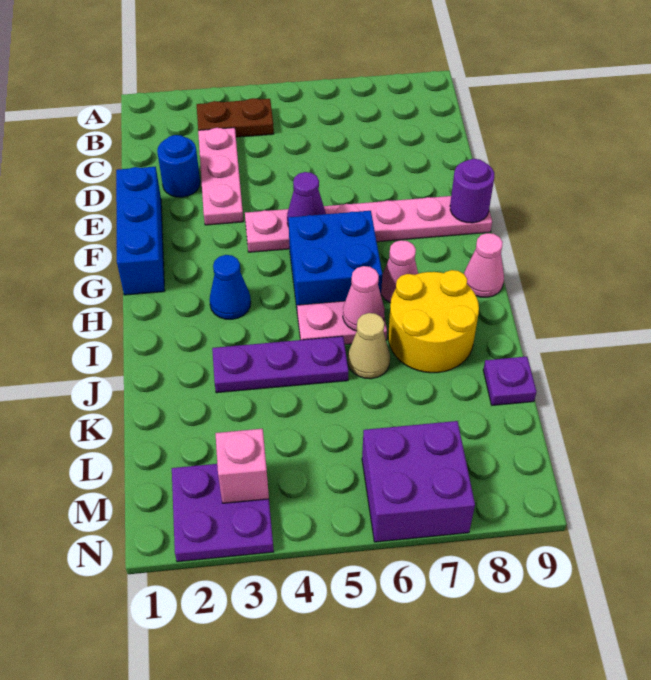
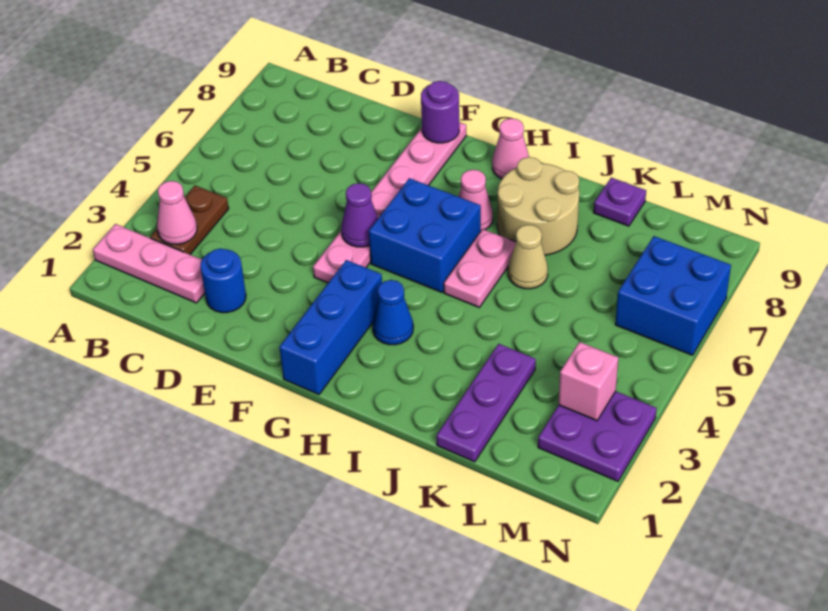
pink plate C3:E3 level 1 -> pink plate A2:C2 level 1
blue brick E1:G1 level 1 -> blue brick G1:G3 level 1
pink cone I6 level 2 -> pink cone B3 level 2
yellow round brick I7:J8 level 1 -> tan round brick I7:J8 level 1
purple plate J3:J5 level 1 -> purple plate K1:K3 level 1
purple brick M6:N7 level 1 -> blue brick M6:N7 level 1

